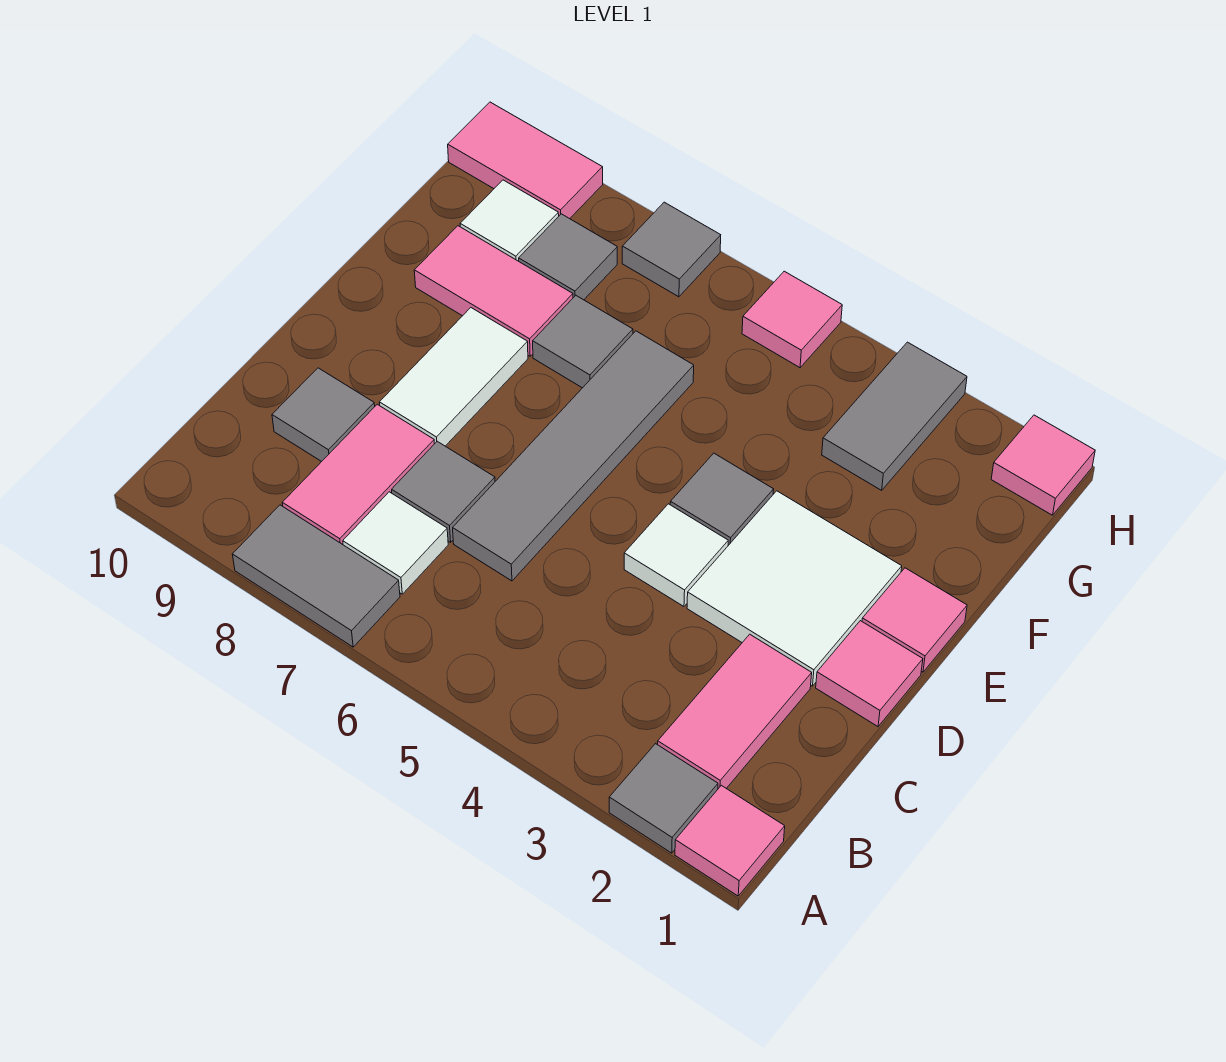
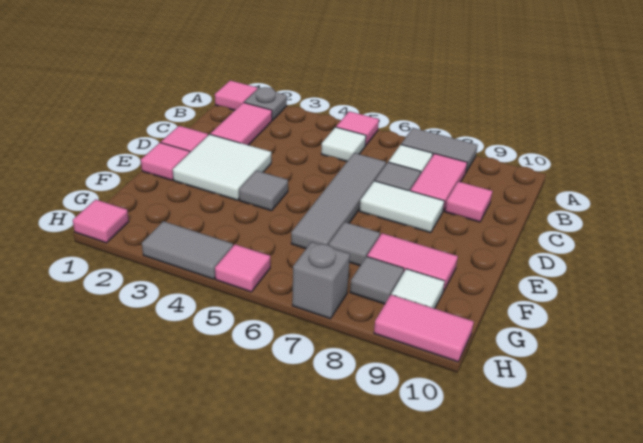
grey tile A2 level 1 -> grey plate A2 level 1
none -> pink tile A5 level 1
grey tile C9 level 1 -> pink tile C9 level 1
white tile D4 level 1 -> white tile B5 level 1
white tile D8:E8 level 1 -> white tile D7:D8 level 1
grey tile G3:H3 level 1 -> grey tile H3:H4 level 1
grey tile H7 level 1 -> grey brick H7 level 1

